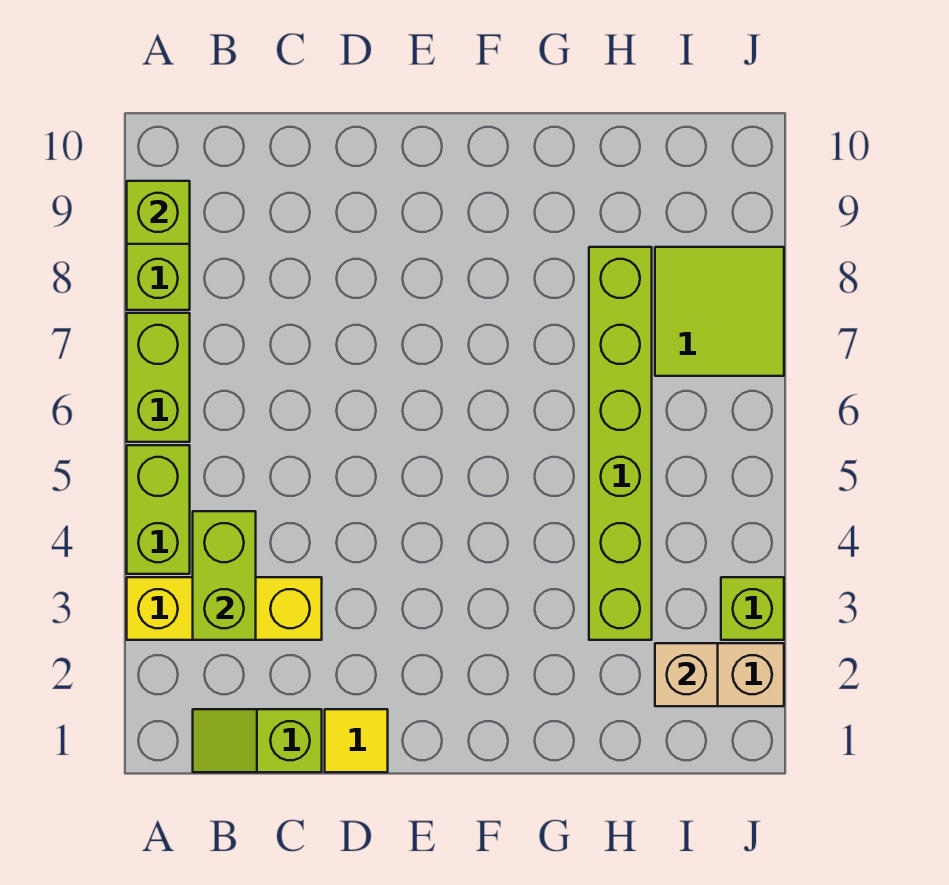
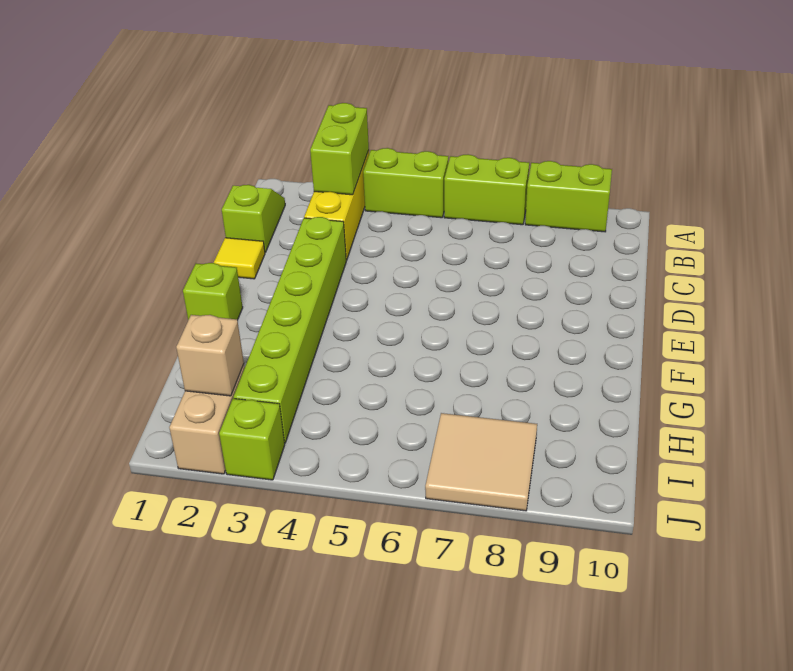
lime brick A9 level 2 -> lime brick F1 level 1
lime brick B3:B4 level 2 -> lime brick A3:B3 level 2
lime brick H3:H8 level 1 -> lime brick D3:I3 level 1
lime tile I7:J8 level 1 -> tan tile I7:J8 level 1

